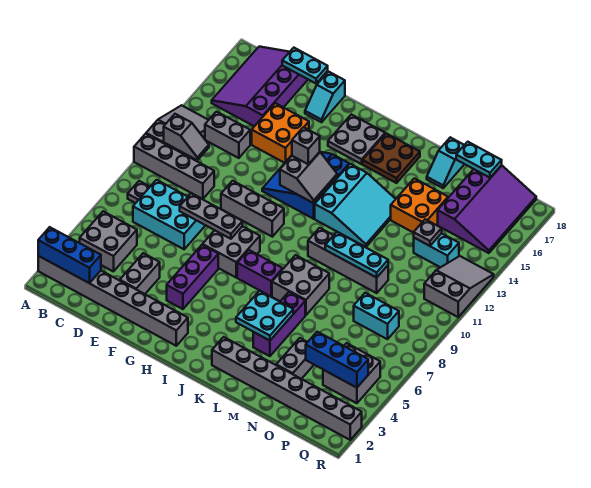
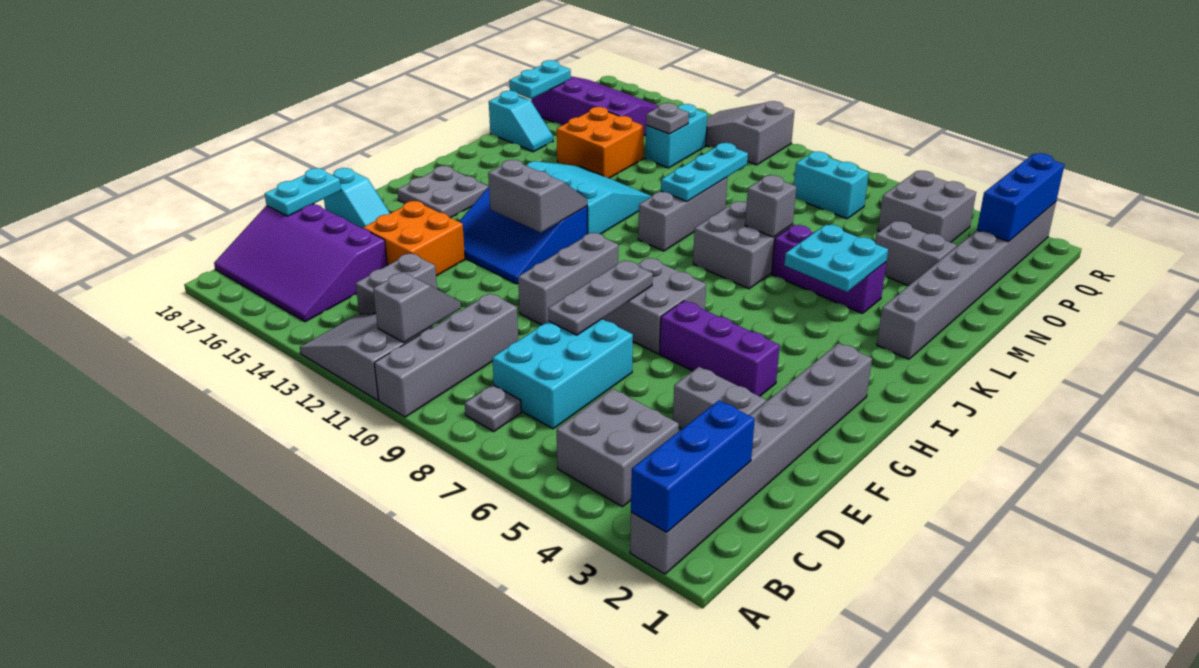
grey brick H13 level 3 -> grey brick L7 level 2
purple brick I7:J7 level 1 -> none
brown plate J16:K17 level 1 -> none
grey brick K10:N10 level 1 -> grey brick K10:M10 level 1
blue brick O4:Q4 level 2 -> blue brick P2:R2 level 2
cyan brick O8:P8 level 1 -> cyan brick P7:P8 level 1

